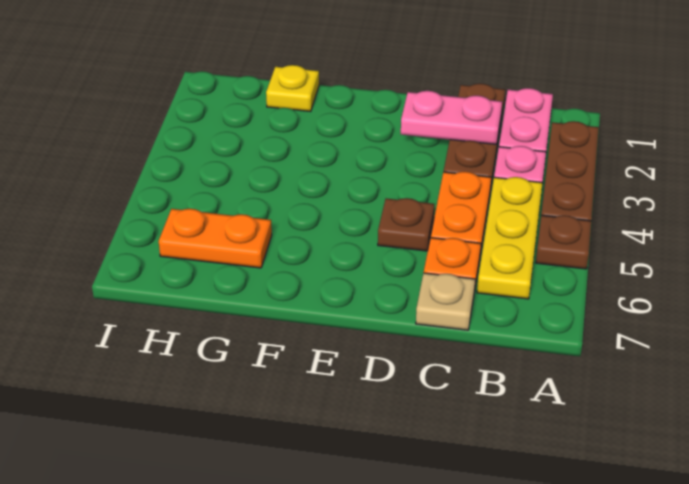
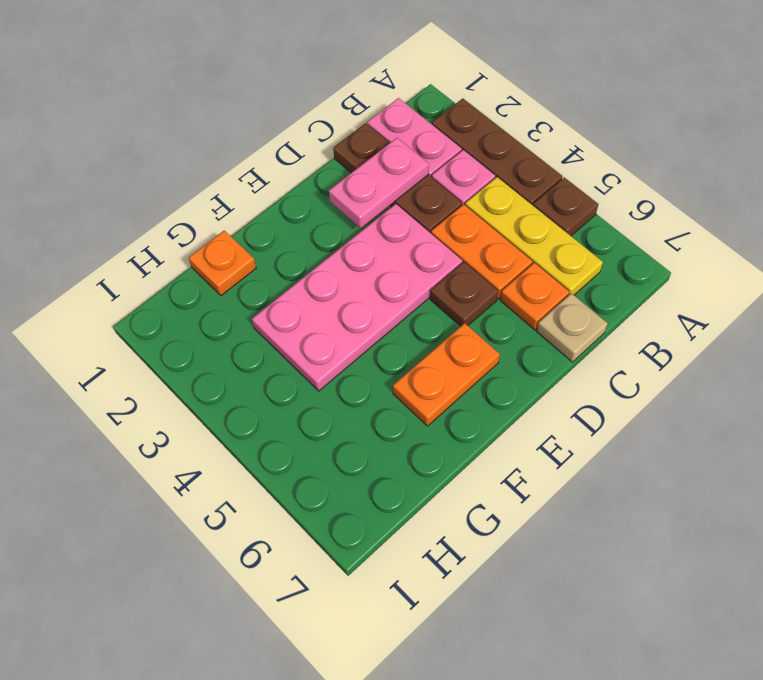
none -> pink plate D3:G4 level 1
yellow plate G1 level 1 -> orange plate G1 level 1
orange plate G6:H6 level 1 -> orange plate E6:F6 level 1

